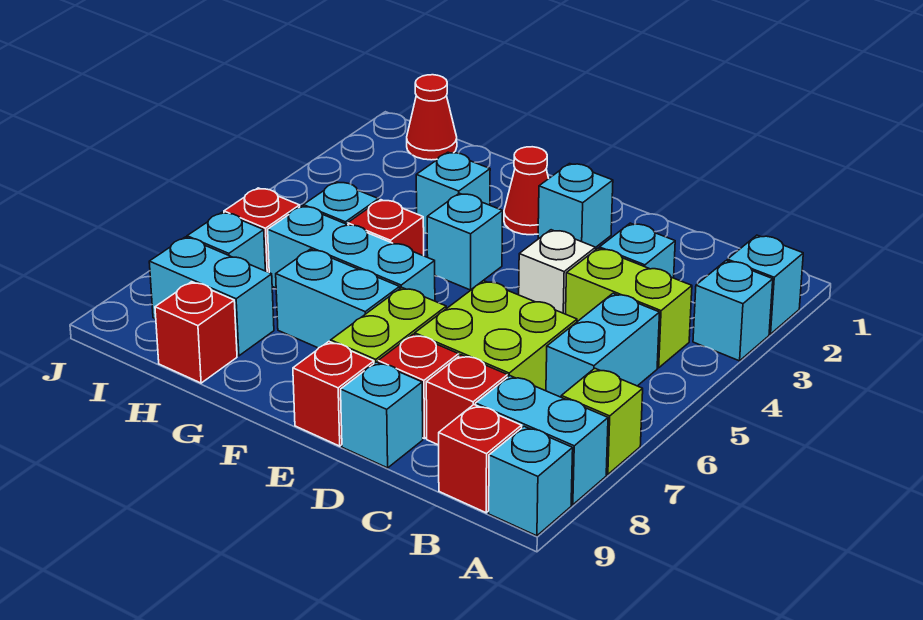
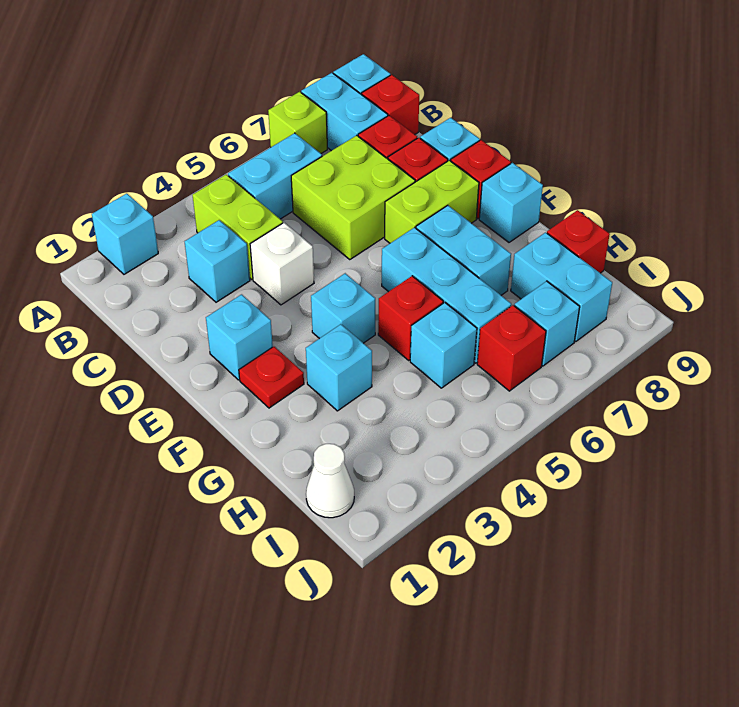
cyan brick A3 level 1 -> cyan brick F9 level 1
red cone F2 level 1 -> red plate F2 level 1
red cone I1 level 1 -> white cone I1 level 1

